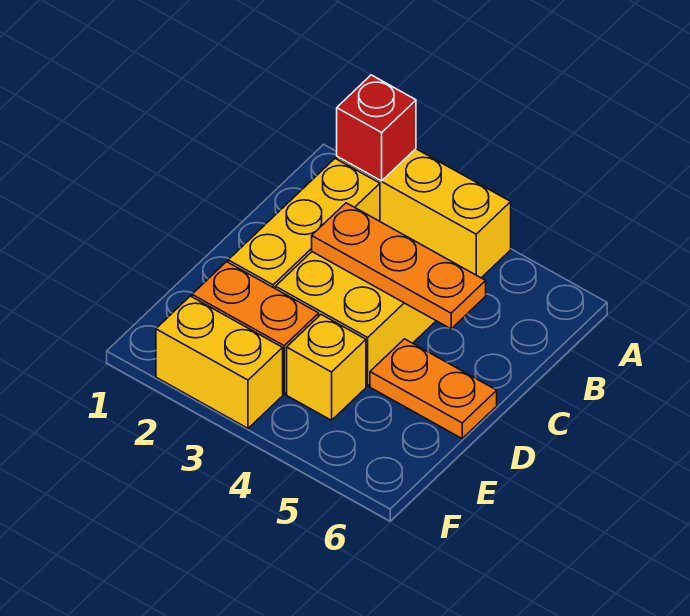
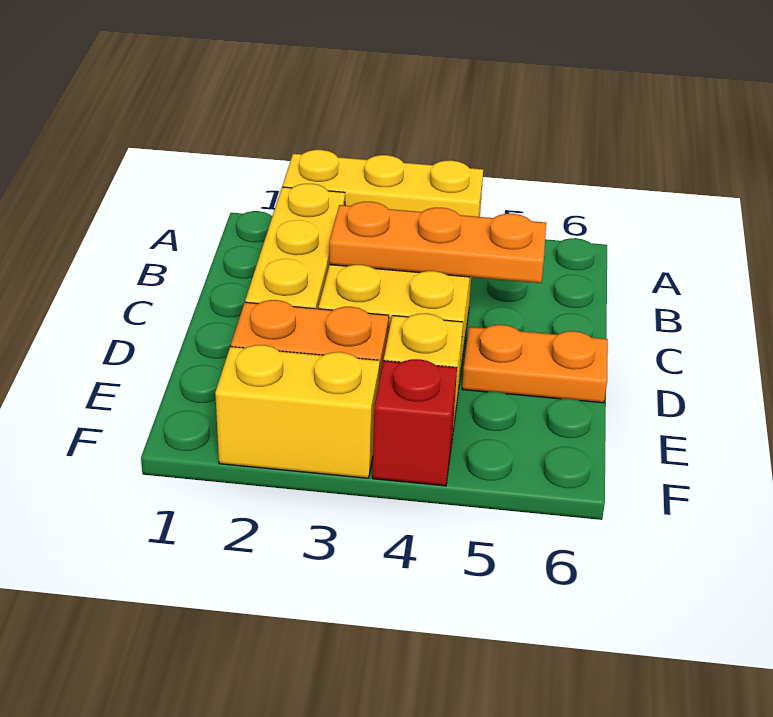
red brick A2 level 2 -> red brick F4 level 1

